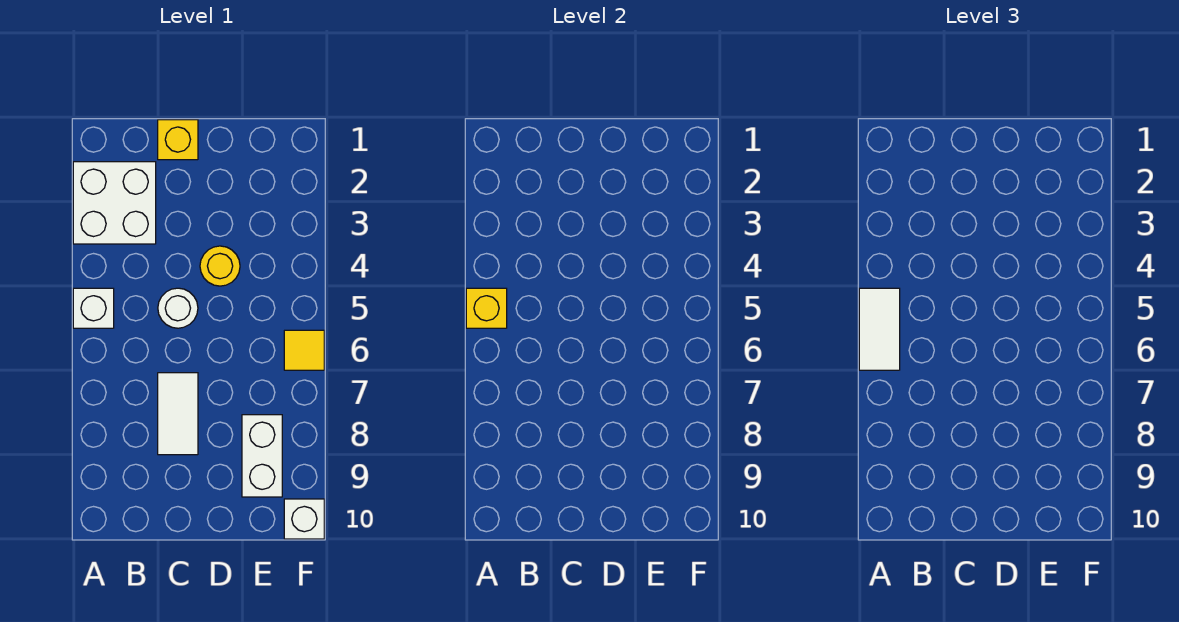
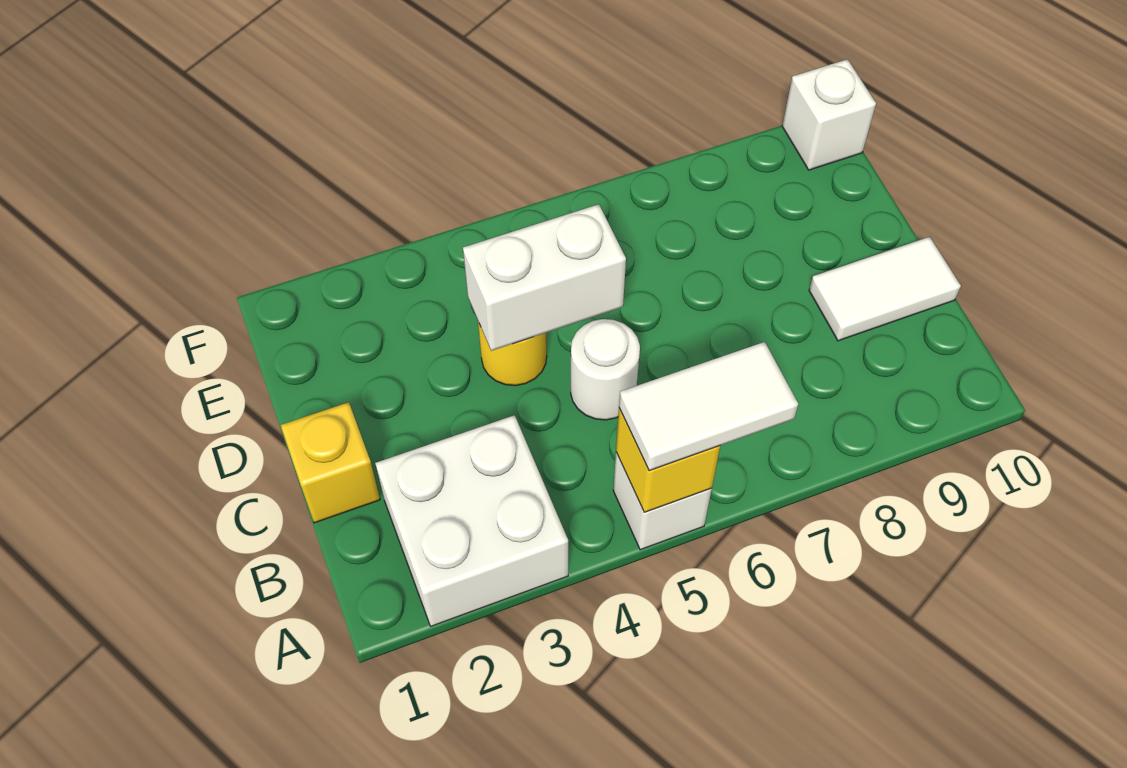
white tile C7:C8 level 1 -> white tile C9:C10 level 1
white brick E8:E9 level 1 -> white brick D4:D5 level 2
yellow tile F6 level 1 -> none

